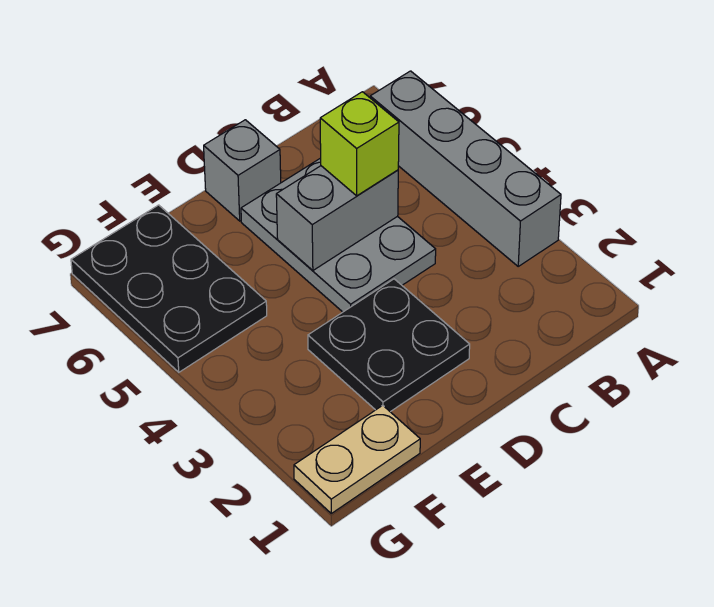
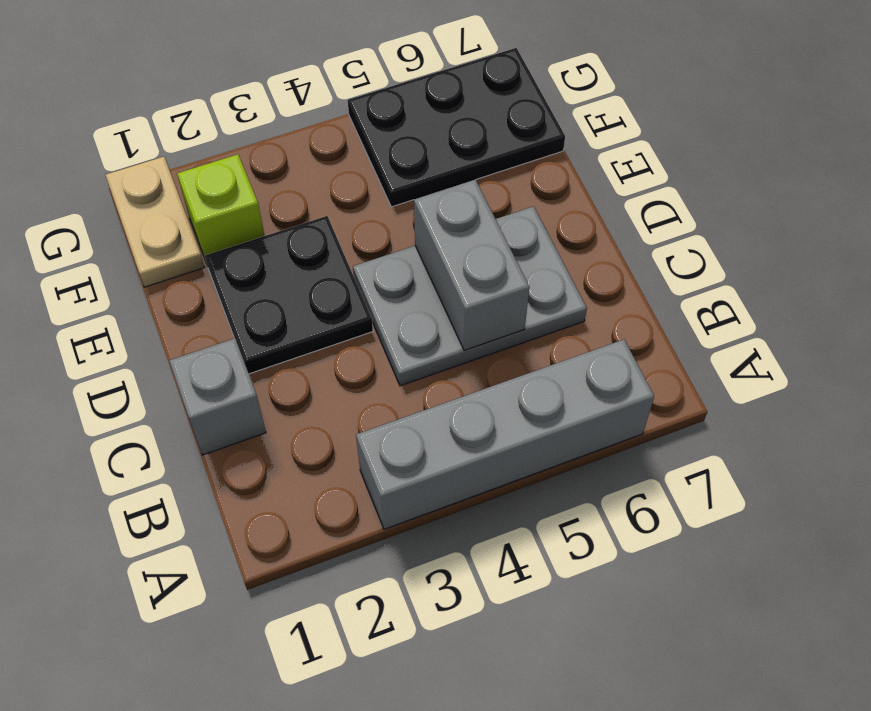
lime brick C5 level 3 -> lime brick F2 level 1
grey brick D7 level 1 -> grey brick C1 level 1

